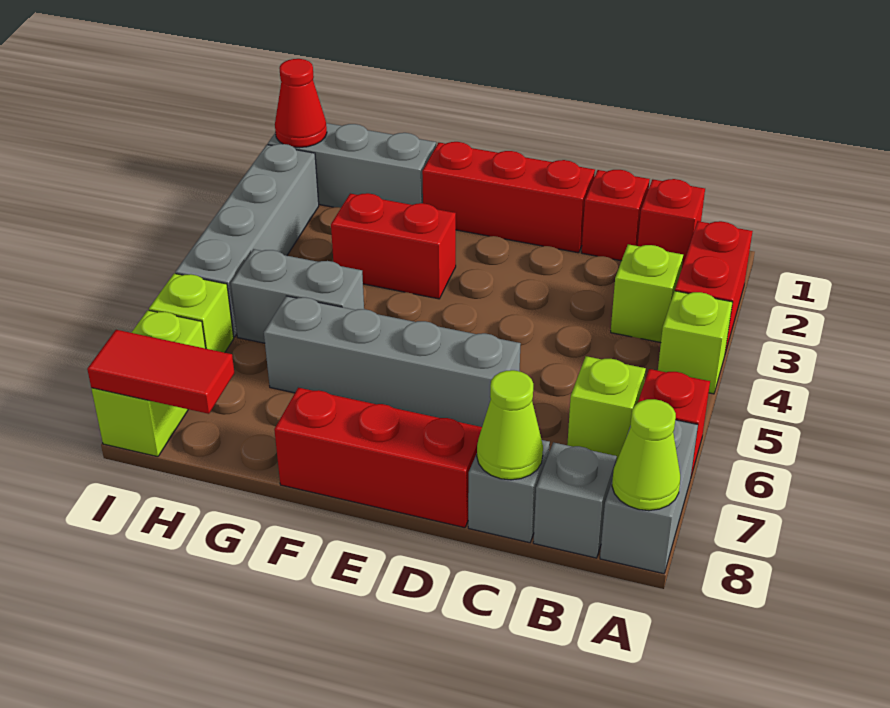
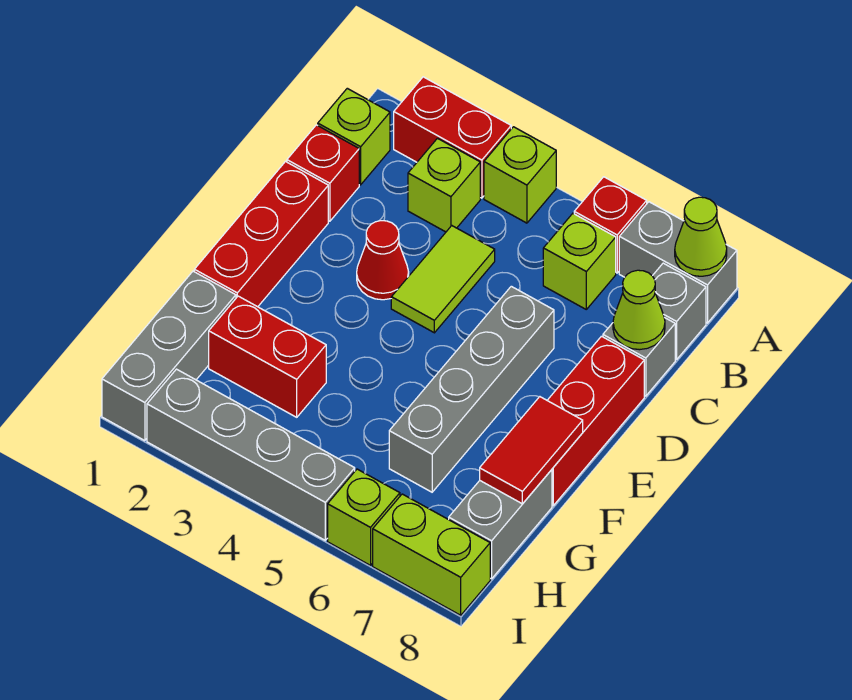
red brick B1 level 1 -> lime brick B1 level 1
none -> lime tile C4:D4 level 1
red brick F3:G3 level 1 -> red brick G2:G3 level 1
grey brick G5:H5 level 1 -> grey brick G8:H8 level 1
red tile H8:I8 level 2 -> red tile F8:G8 level 2
red cone I1 level 2 -> red cone D3 level 1

